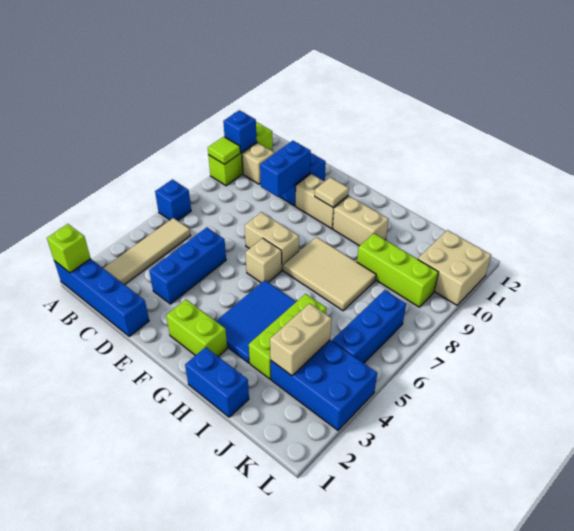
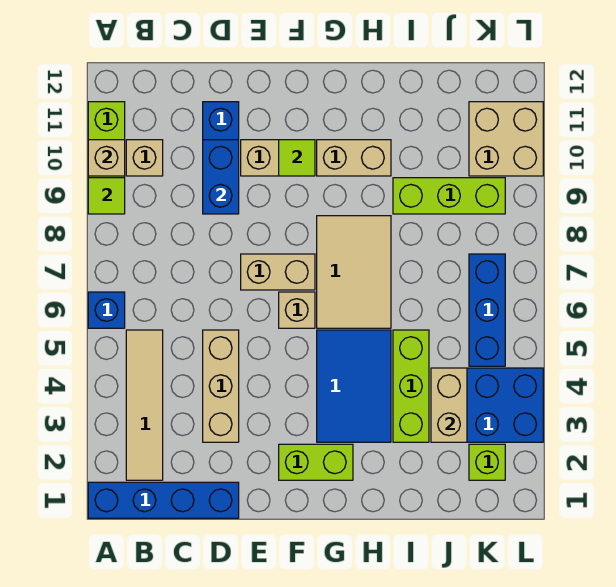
lime brick A1 level 2 -> lime brick K2 level 1
blue brick A10 level 2 -> tan brick A10 level 2
blue brick D3:D5 level 1 -> tan brick D3:D5 level 1
tan tile F10 level 2 -> lime tile F10 level 2
tan tile G7:I8 level 1 -> tan tile G6:H8 level 1
blue brick H1:I1 level 1 -> none

